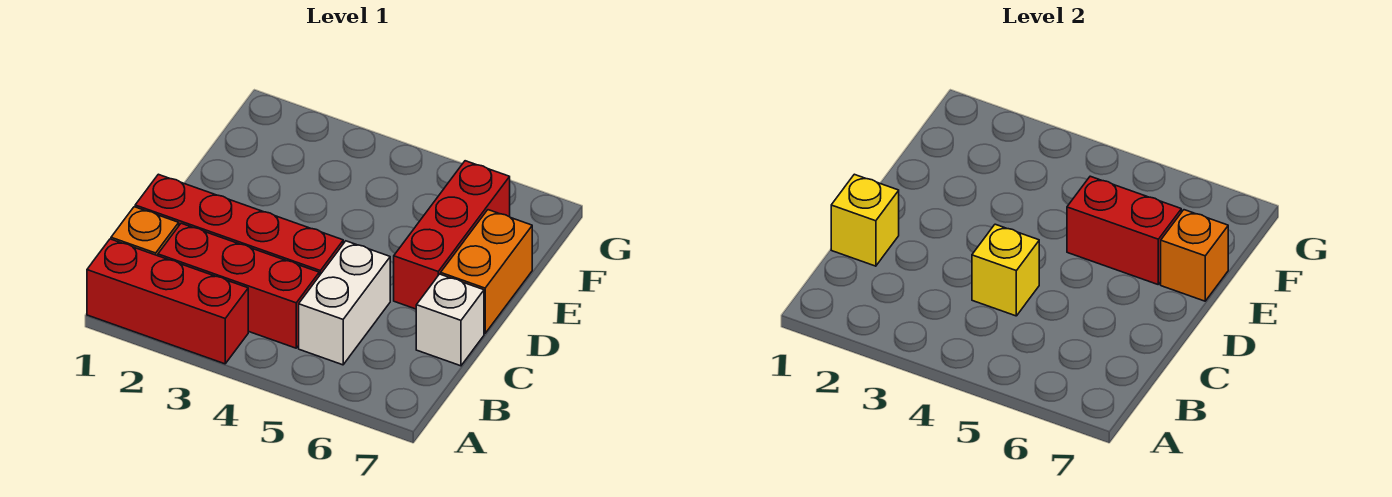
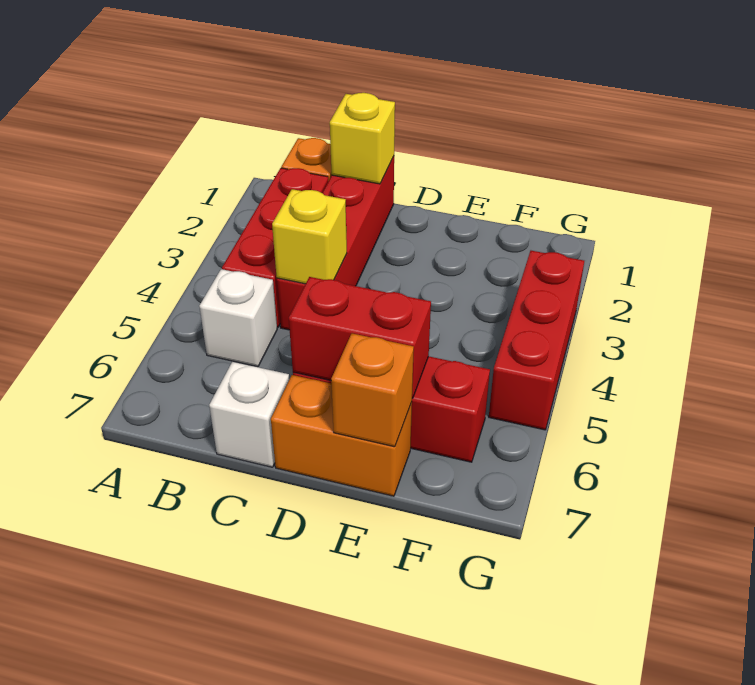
red brick A1:A3 level 1 -> red brick G3:G5 level 1
white brick B5:C5 level 1 -> white brick B5 level 1
red brick E5:E6 level 2 -> red brick D6:E6 level 2

